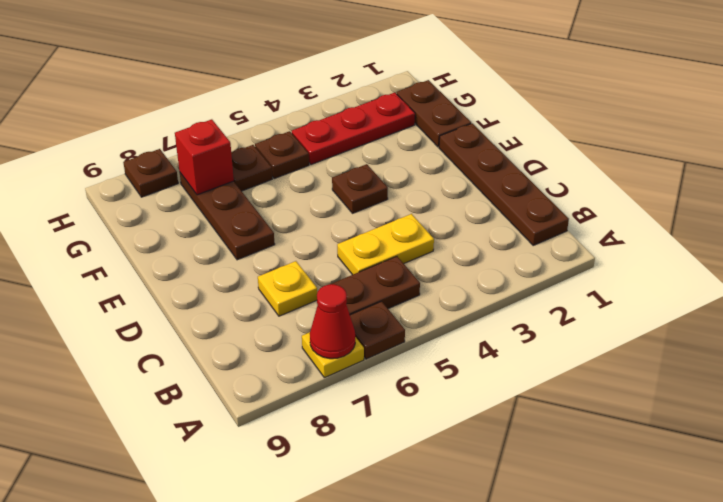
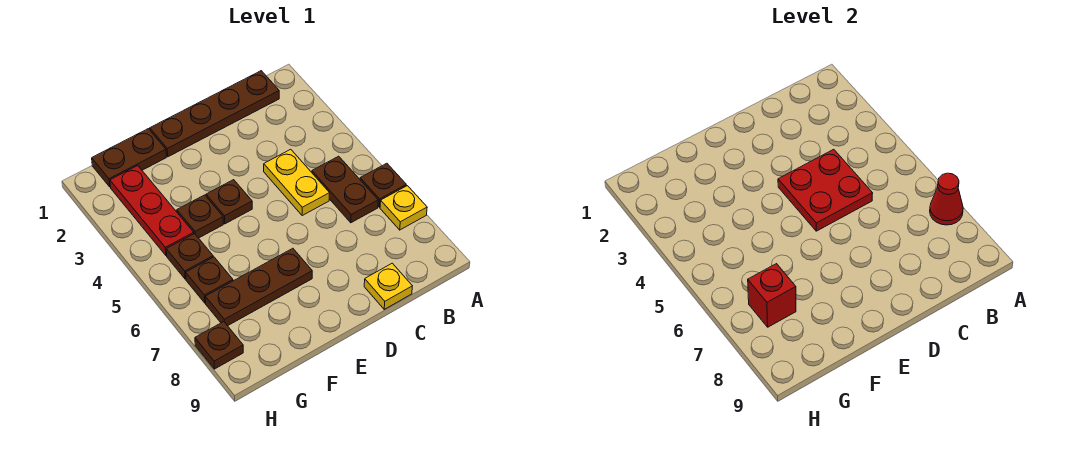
none -> red plate C4:D5 level 2
yellow plate C7 level 1 -> yellow plate C9 level 1
none -> brown plate F4 level 1

